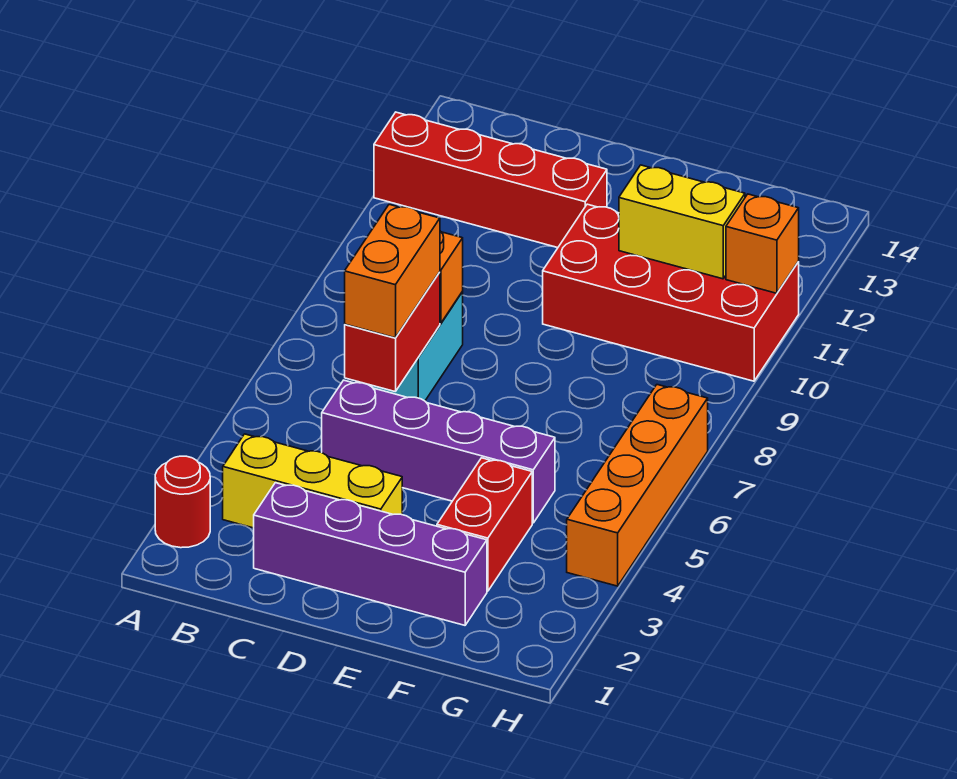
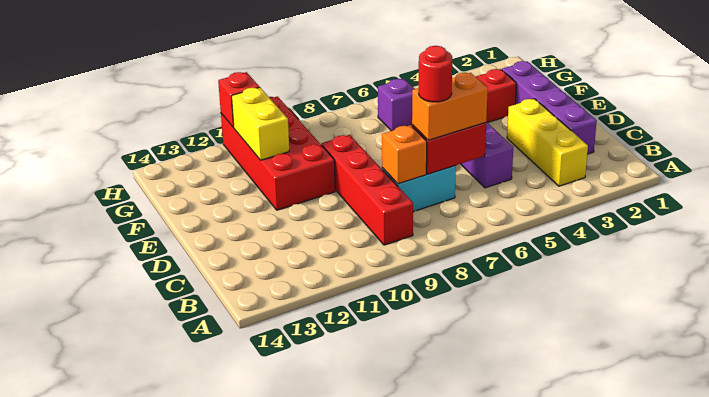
red round brick A2 level 1 -> red round brick C7 level 4
red brick A12:D12 level 1 -> red brick B9:E9 level 1
none -> purple brick G6 level 1
orange brick H4:H7 level 1 -> none
orange brick H11 level 2 -> red brick H11 level 2

